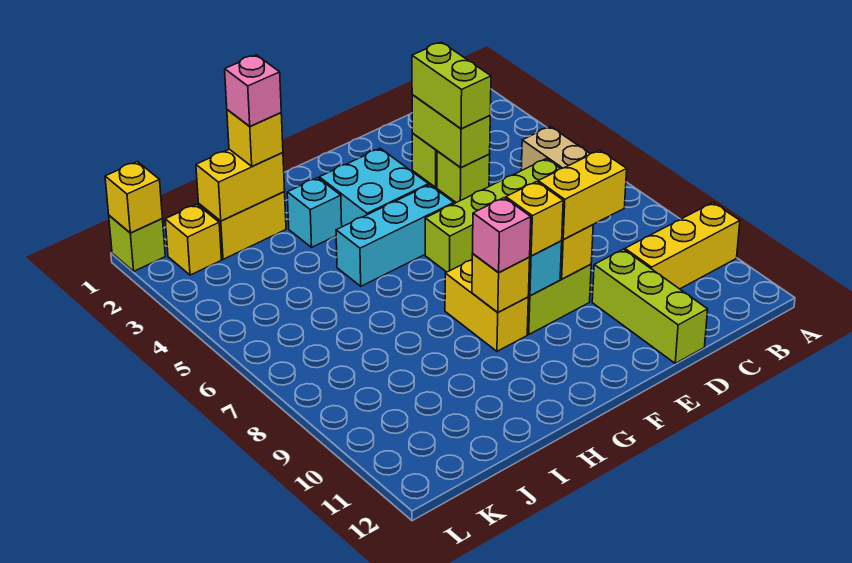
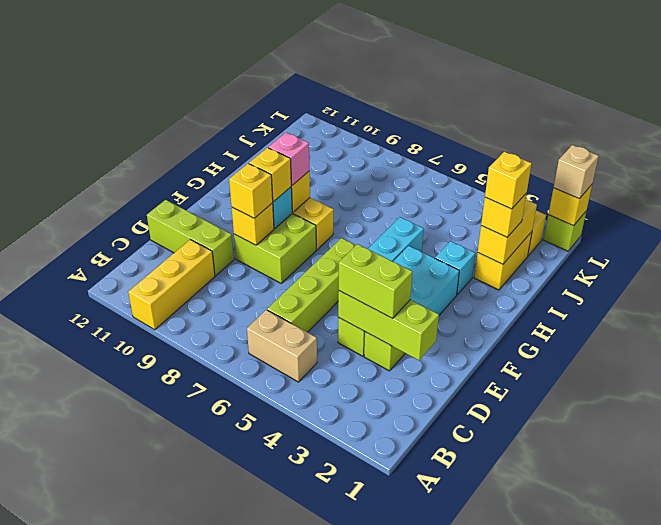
lime brick D3:D4 level 2 -> lime brick D2:D4 level 2
yellow brick D9:E9 level 3 -> yellow brick E9 level 3
pink brick I2 level 4 -> yellow brick I2 level 4
none -> tan brick L1 level 3

